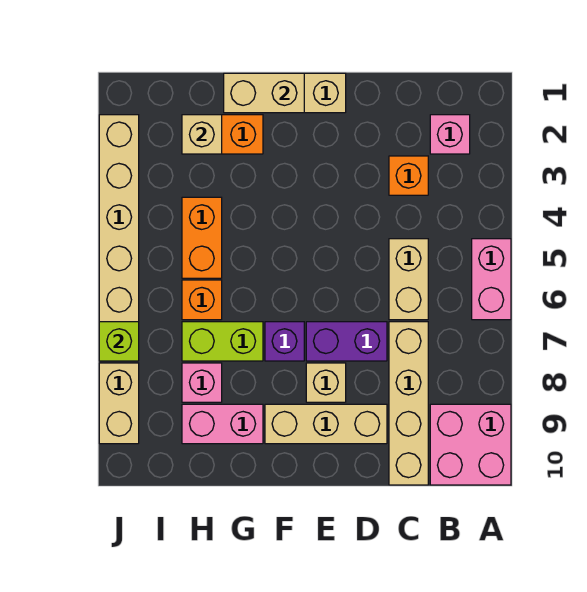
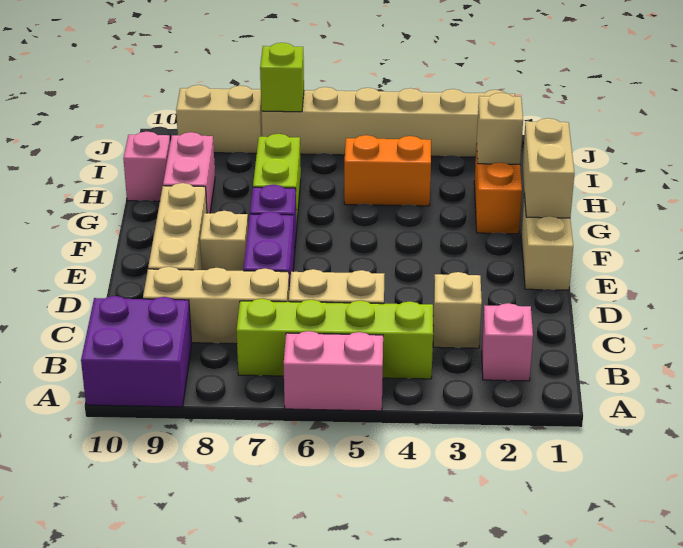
pink brick A9:B10 level 1 -> purple brick A9:B10 level 1
none -> lime brick B4:B7 level 1
orange brick C3 level 1 -> tan brick C3 level 1
tan brick C7:C10 level 1 -> tan brick C7:C9 level 1
orange brick H6 level 1 -> none
pink brick H8 level 1 -> pink brick H10 level 1

